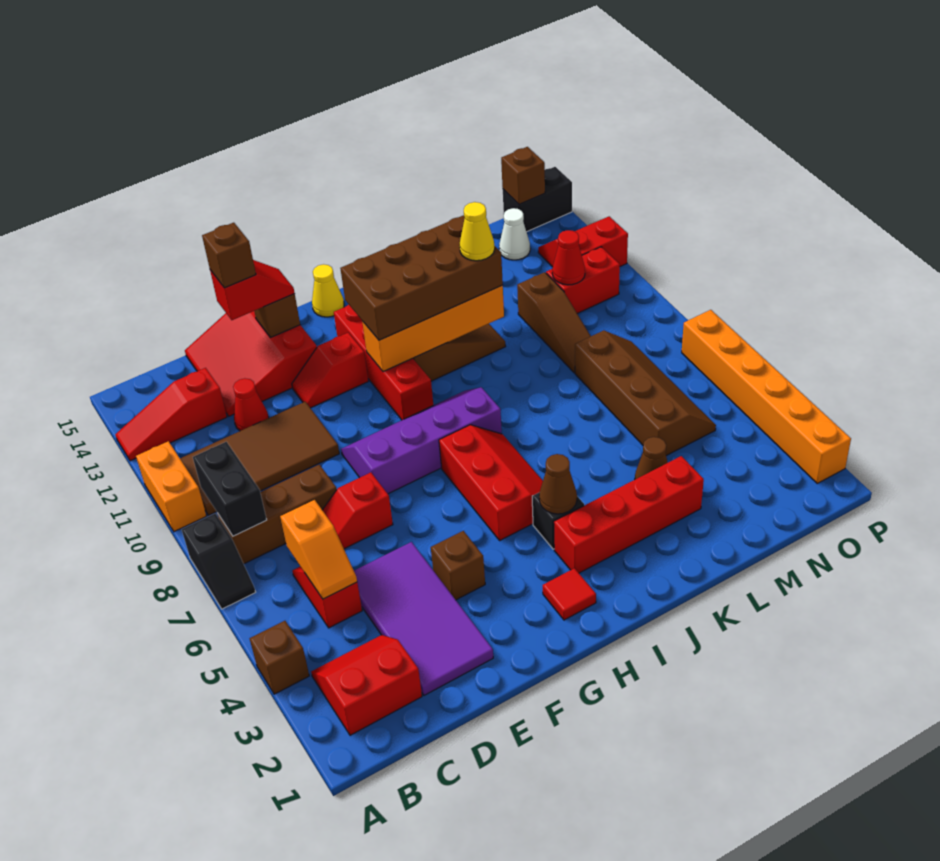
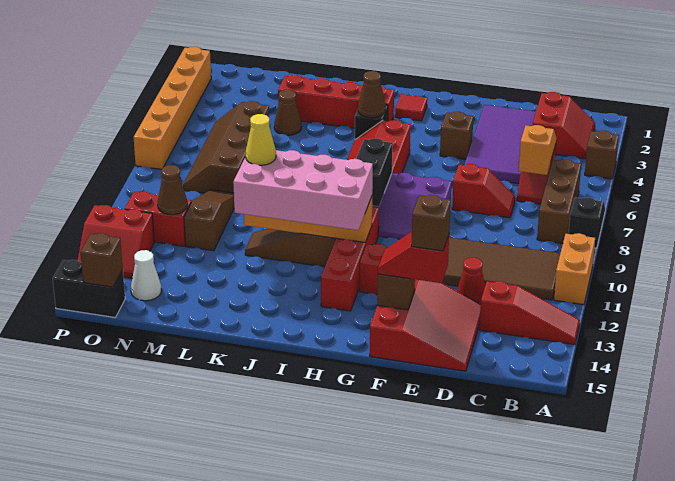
red slope B2:C3 level 1 top 2 -> red slope B2:C3 level 1 top C
brown brick B8:D8 level 1 -> brown brick B6:B8 level 1
black brick B8:B9 level 2 -> black brick H8:H9 level 2
brown brick H11:K12 level 3 -> pink brick H11:K12 level 3
yellow cone H15 level 1 -> none
red cone N11 level 2 -> brown cone N11 level 2

